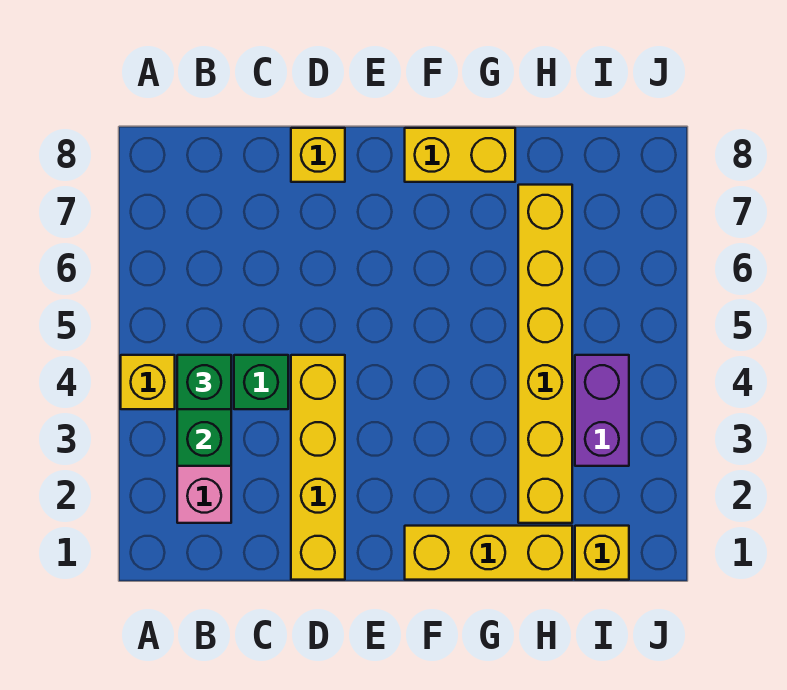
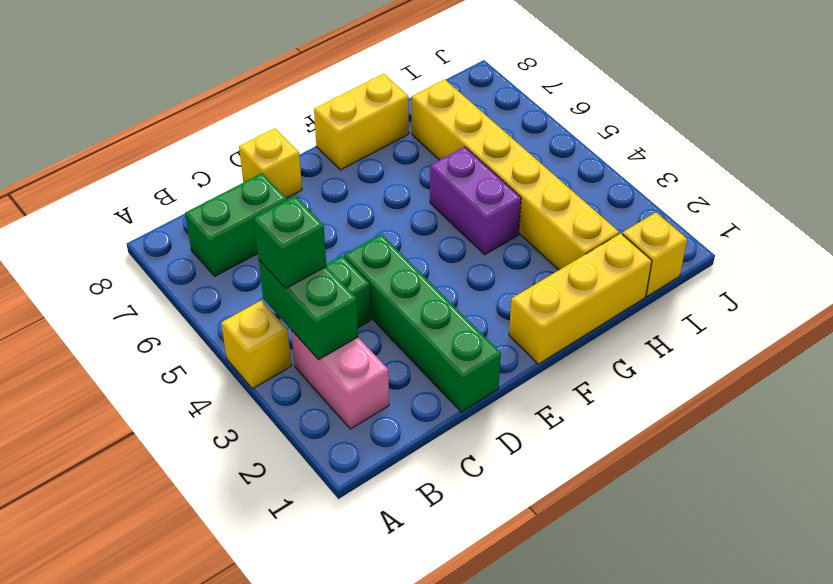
none -> green brick B7:C7 level 1
yellow brick D1:D4 level 1 -> green brick D1:D4 level 1
purple brick I3:I4 level 1 -> purple brick G4:G5 level 1

